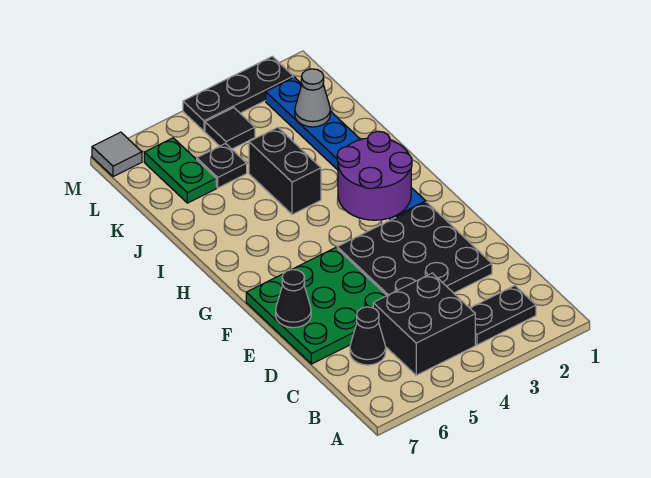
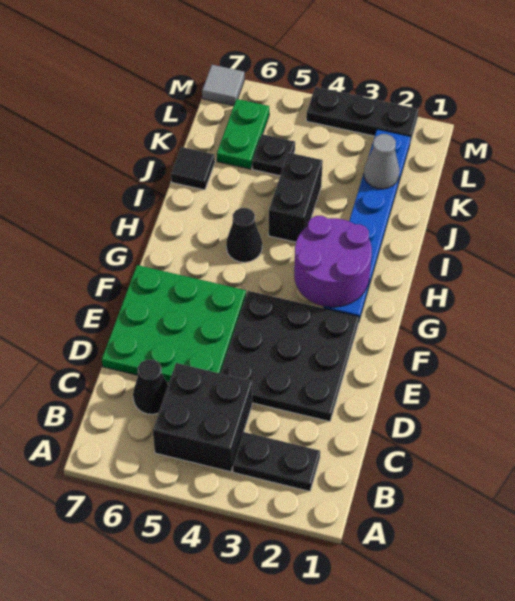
black cone E7 level 2 -> black cone H5 level 1
black tile L4 level 1 -> black tile J7 level 1

